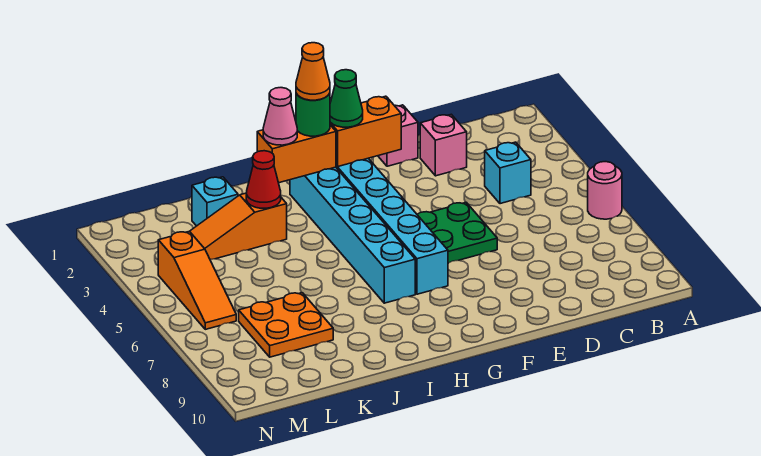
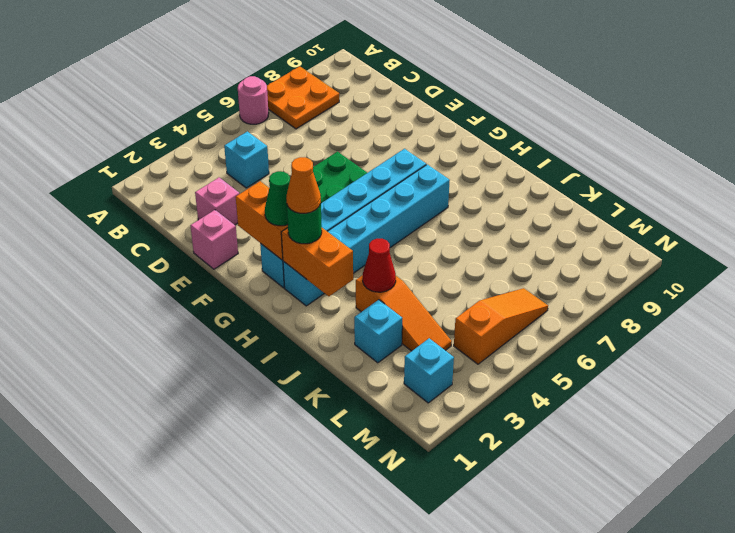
pink cone I2 level 3 -> none
orange plate K7:L8 level 1 -> orange plate A7:B8 level 1
none -> cyan brick M2 level 1

